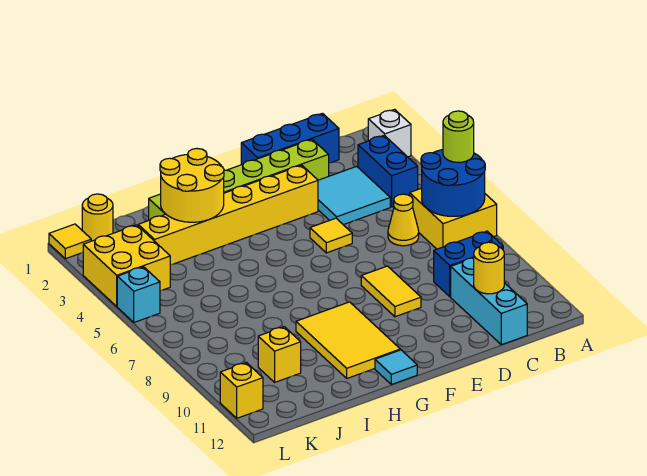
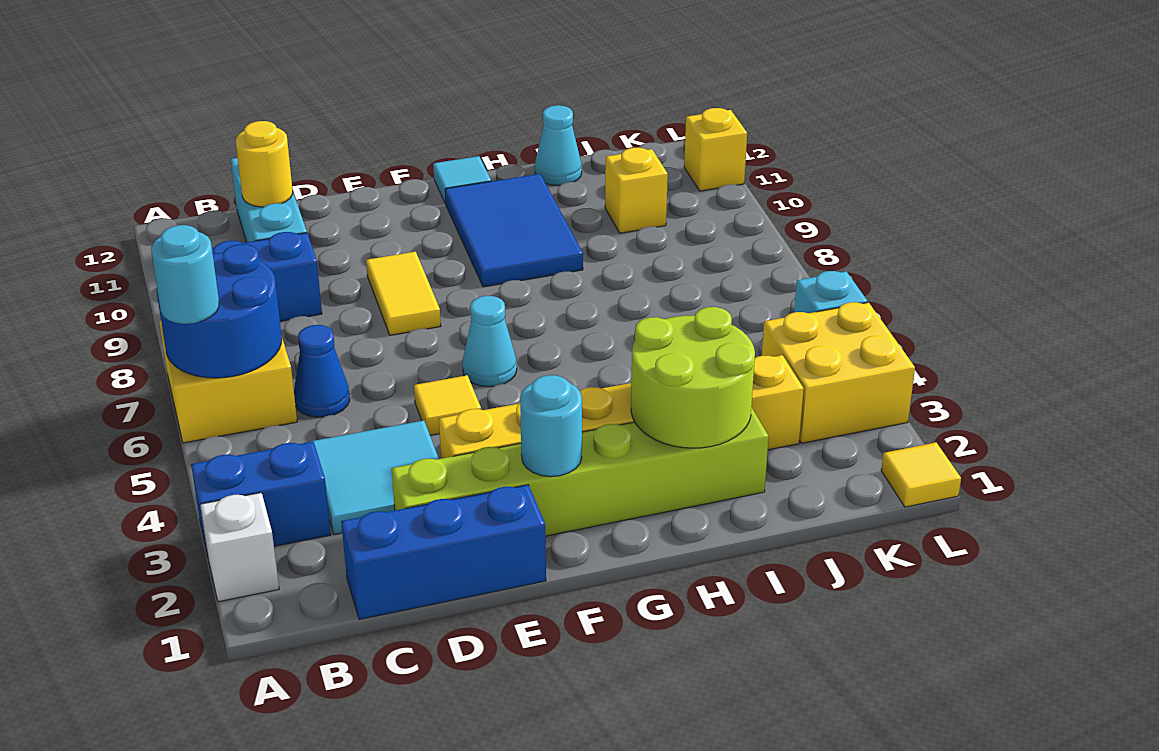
lime round brick A6 level 3 -> cyan round brick A6 level 3
blue brick B3:B4 level 1 -> blue brick A3:B3 level 1
yellow cone C6 level 1 -> blue cone C6 level 1
none -> cyan round brick F2 level 2
none -> cyan cone F6 level 1
yellow tile G9:H11 level 1 -> blue tile G9:H11 level 1
yellow round brick H2:I3 level 2 -> lime round brick H2:I3 level 2
none -> cyan cone I12 level 1
yellow round brick K1 level 1 -> none

